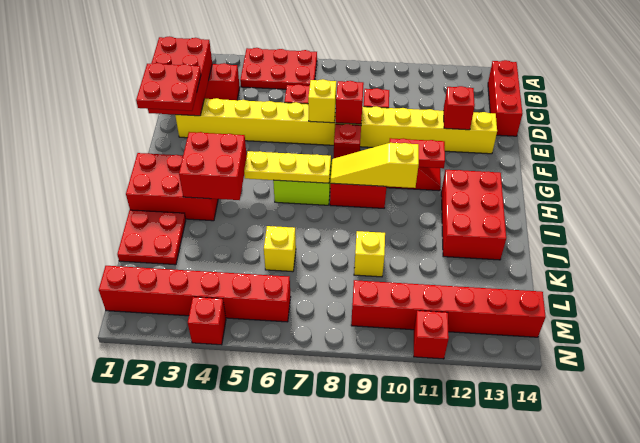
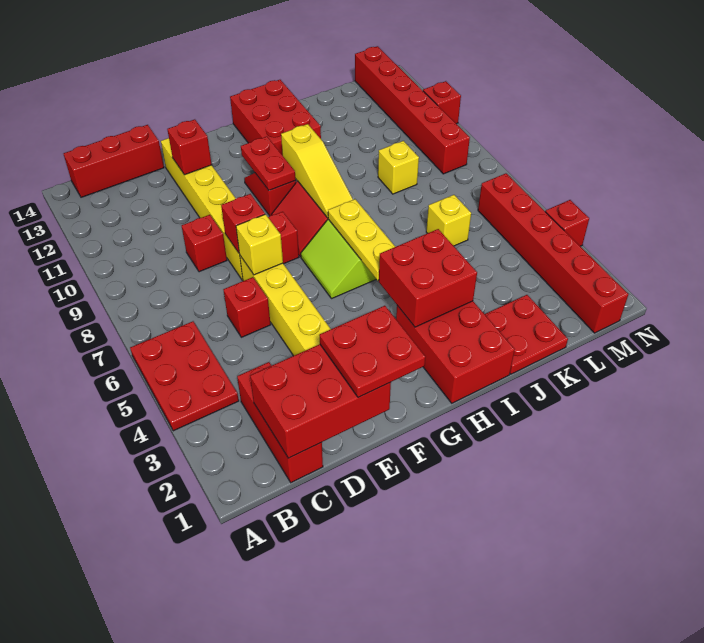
red brick H12:J13 level 1 -> red brick H12:I14 level 1

